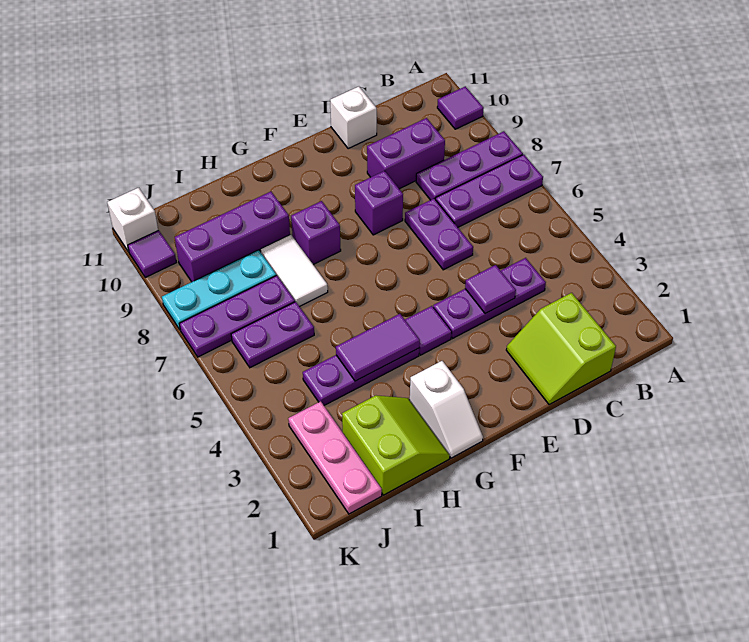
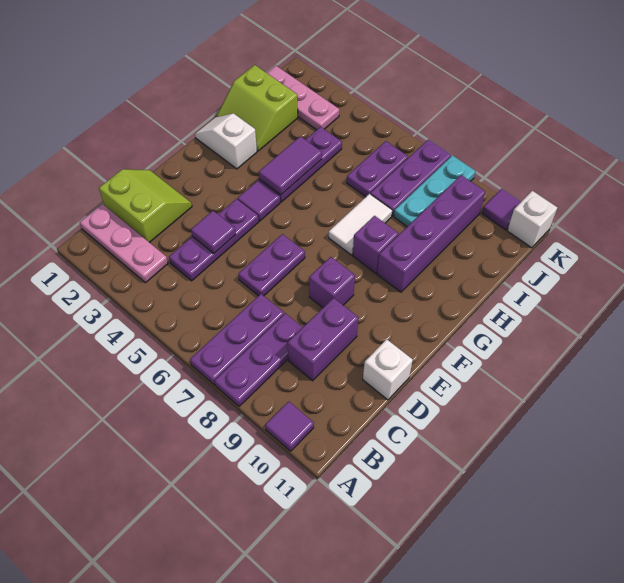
none -> pink plate B1:B3 level 1
purple plate D6:D7 level 1 -> purple plate D6:E6 level 1
white tile H7:H8 level 1 -> white tile G7:H7 level 1
purple brick H9:J9 level 1 -> purple brick G9:J9 level 1

